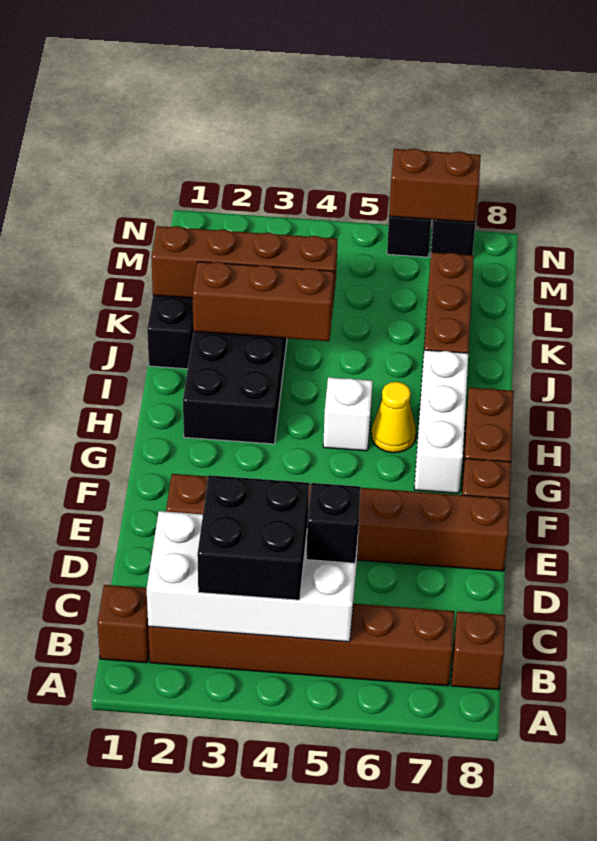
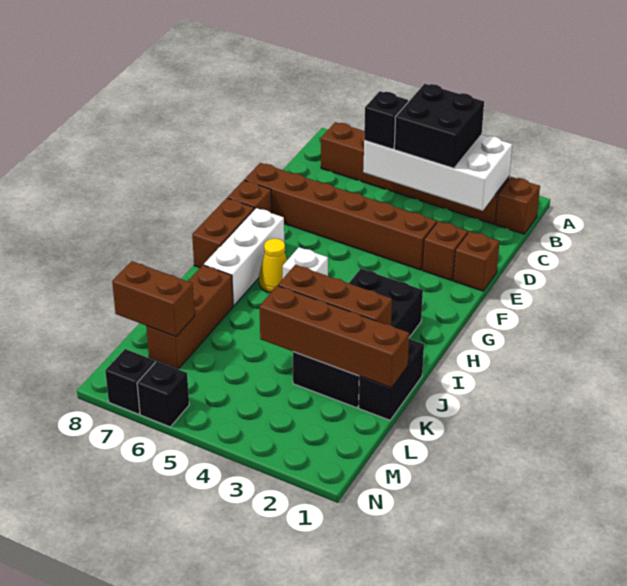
brown brick B8 level 1 -> brown brick E1 level 1
brown brick N6:N7 level 2 -> brown brick L7:L8 level 2

